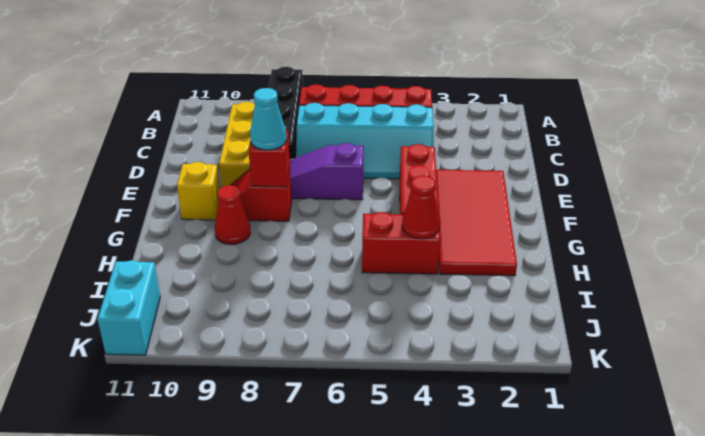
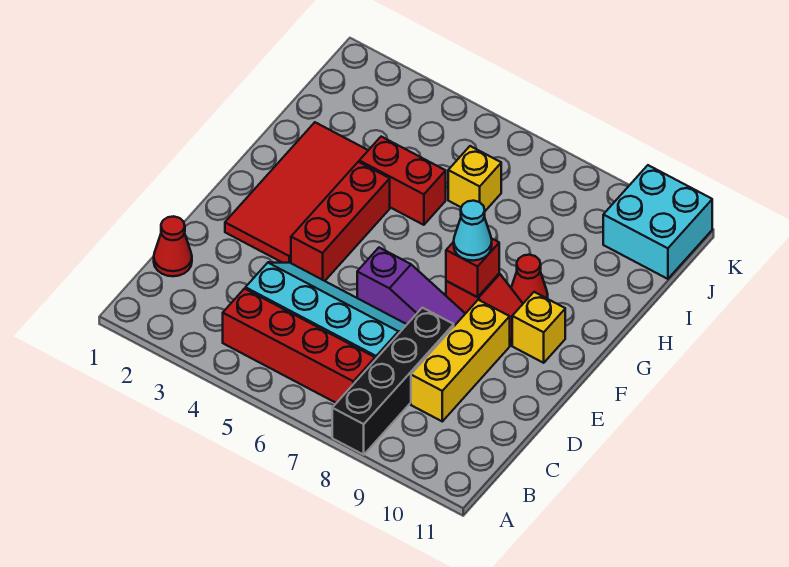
red cone H4 level 2 -> red cone C1 level 1
none -> yellow brick I6 level 1
cyan brick J11:K11 level 1 -> cyan brick J10:K11 level 1

